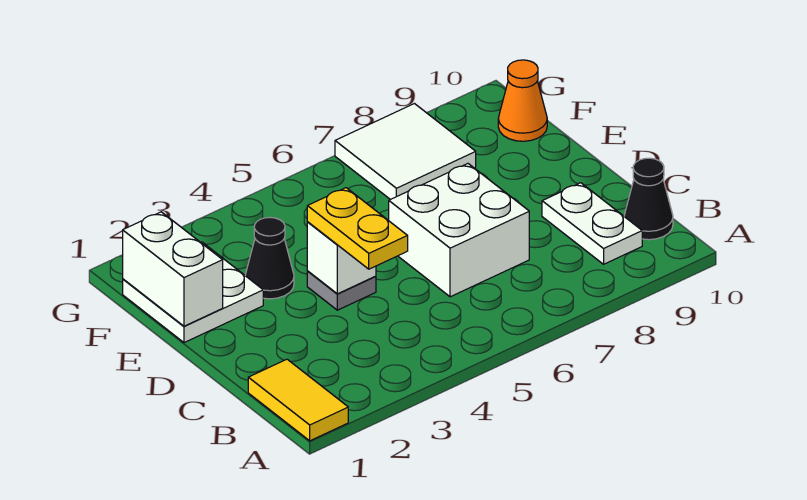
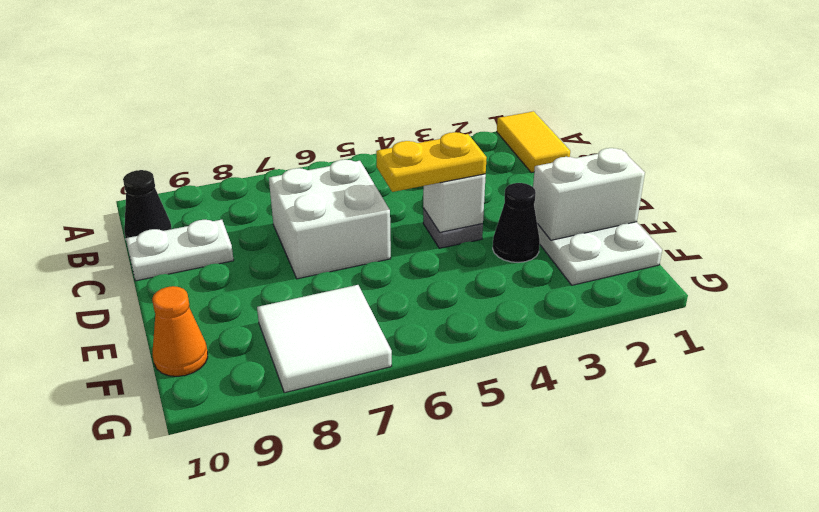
white plate B9:C9 level 1 -> white plate C9:C10 level 1
yellow plate C4:D4 level 3 -> yellow plate D4:D5 level 3
white brick E1:F1 level 2 -> white brick E1:E2 level 2

